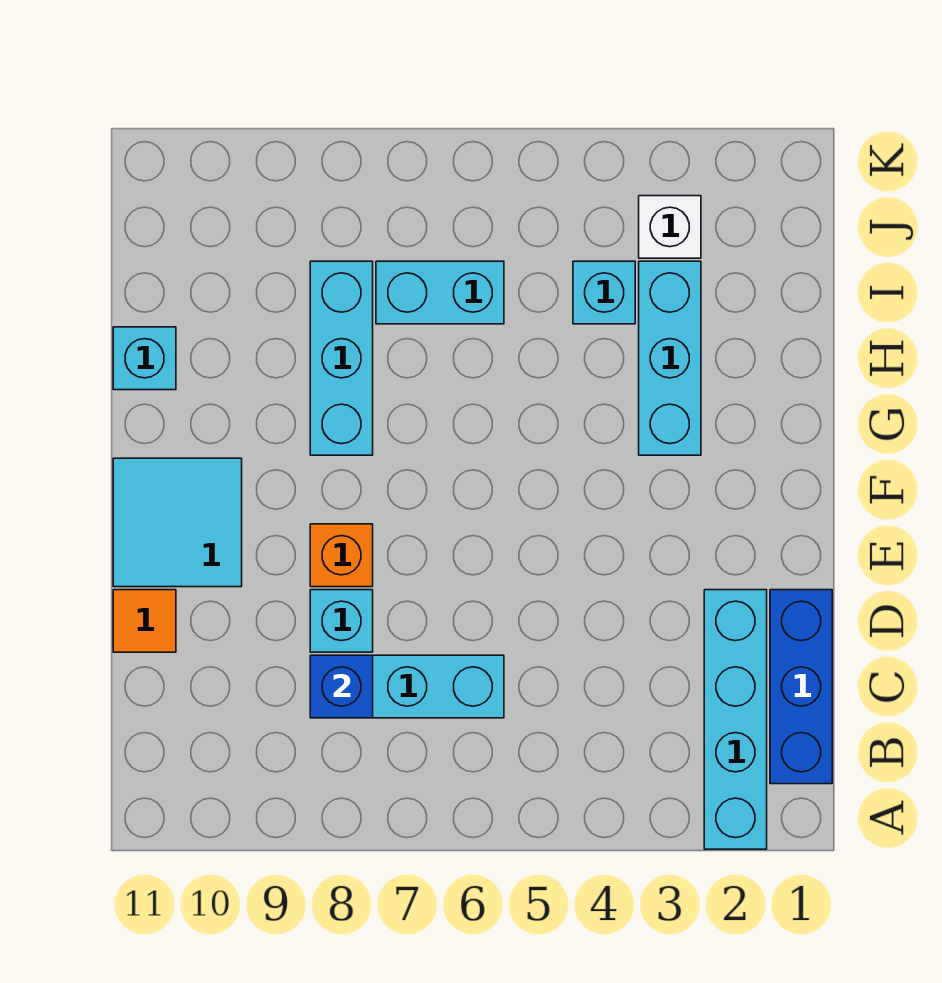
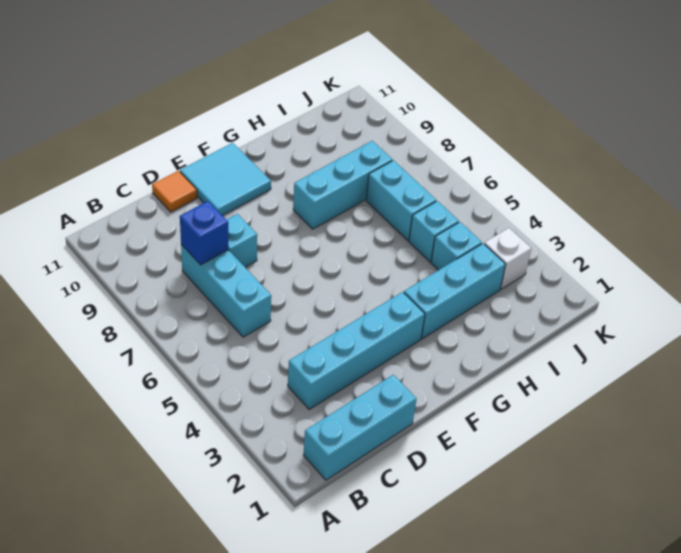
cyan brick A2:D2 level 1 -> cyan brick C3:F3 level 1
blue brick B1:D1 level 1 -> cyan brick B1:D1 level 1
orange brick E8 level 1 -> none
cyan brick H11 level 1 -> cyan brick I5 level 1

